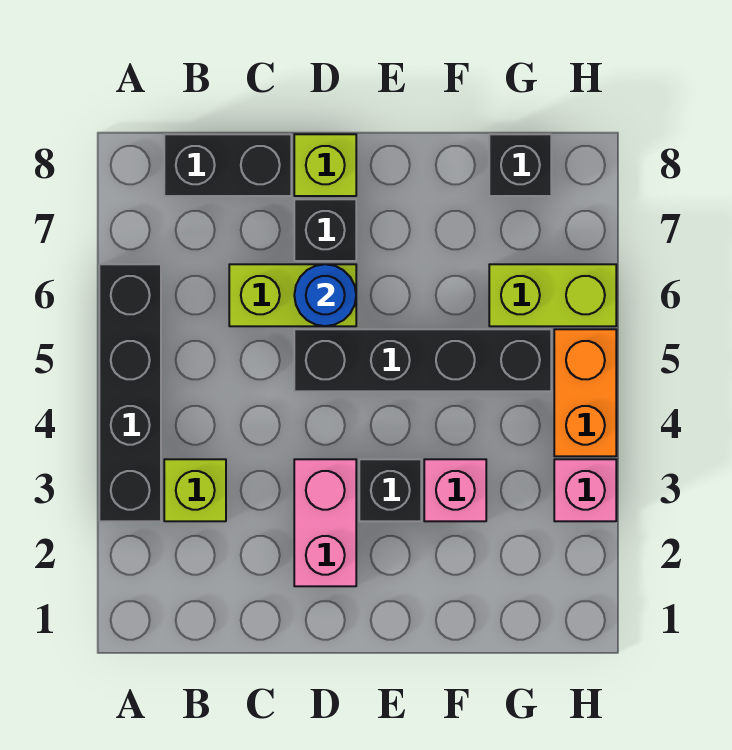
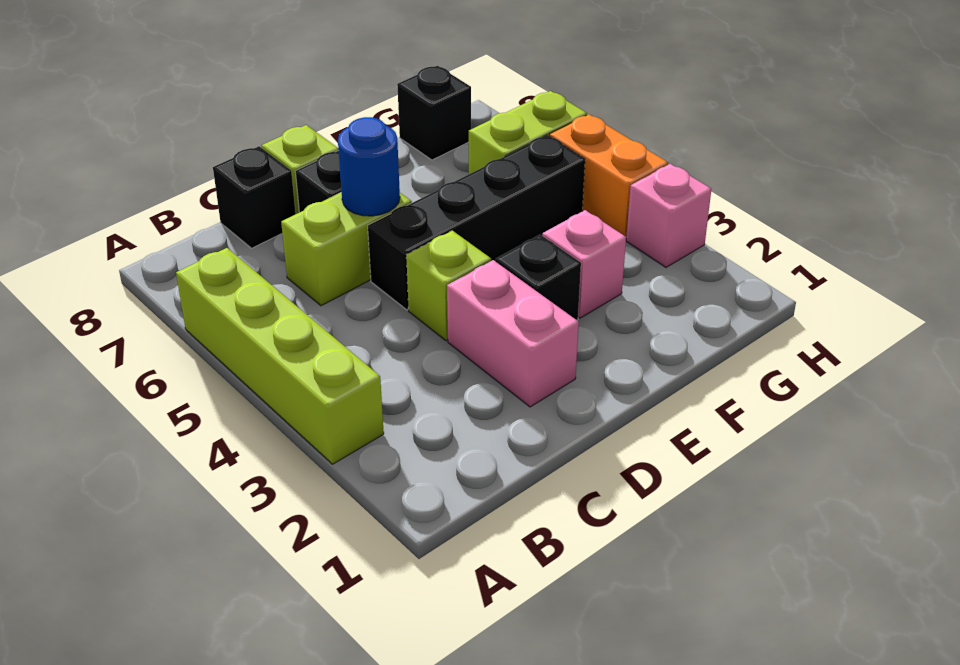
black brick A3:A6 level 1 -> lime brick A3:A6 level 1
lime brick B3 level 1 -> lime brick D4 level 1
black brick B8:C8 level 1 -> black brick C8 level 1

